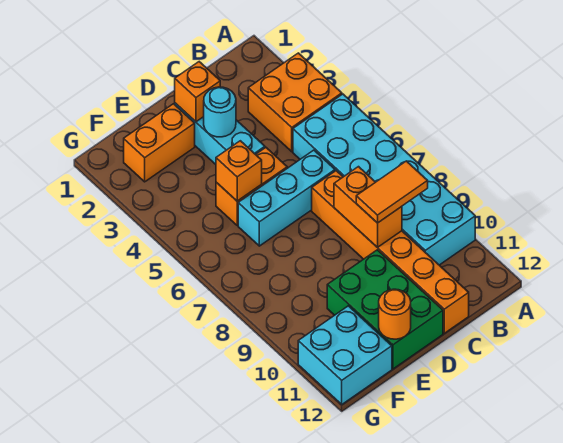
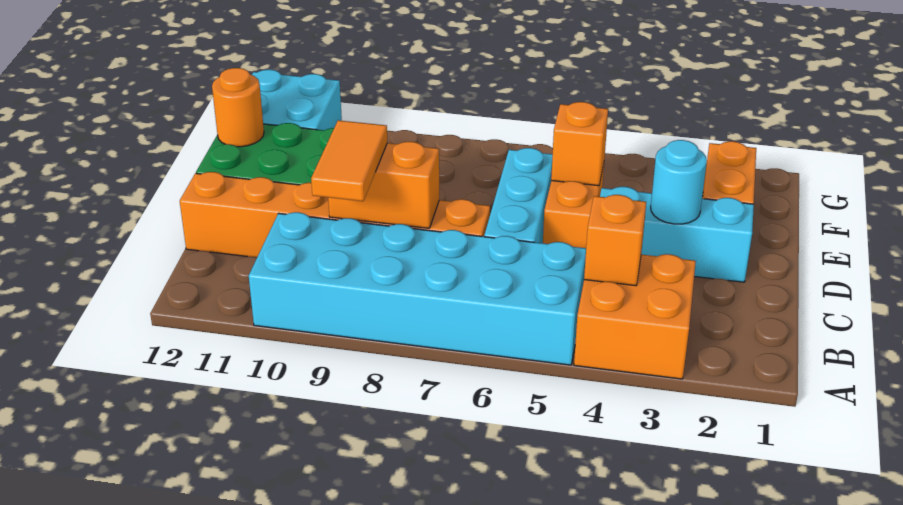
orange brick D2 level 2 -> orange brick B4 level 2

